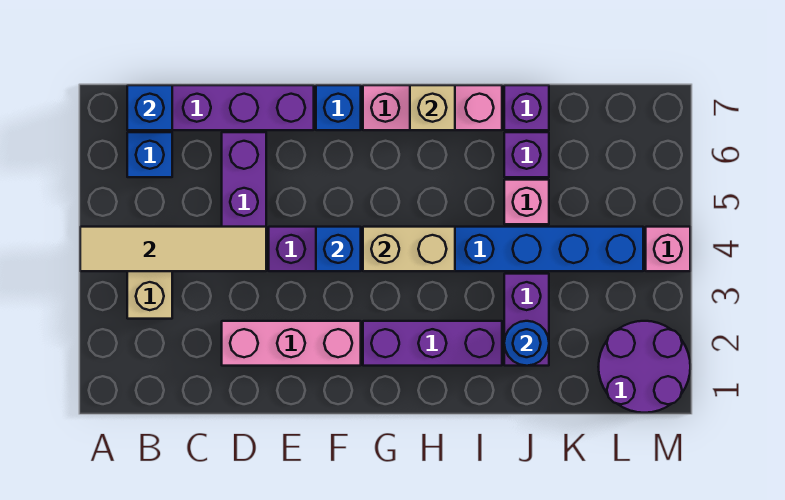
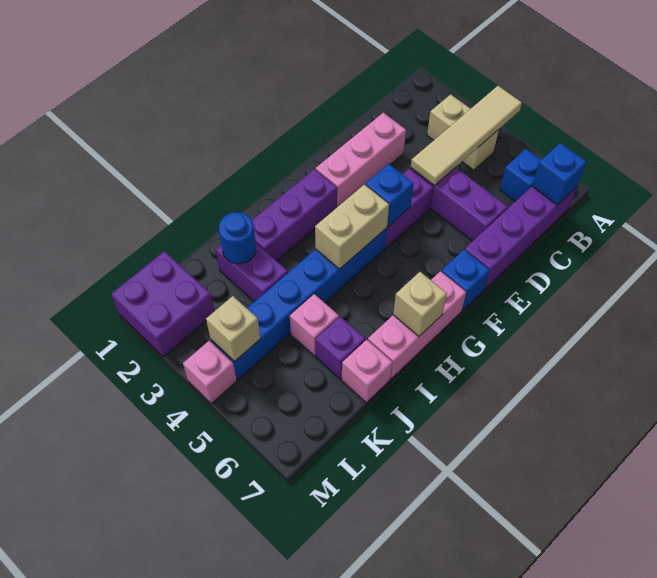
purple brick J7 level 1 -> pink brick J7 level 1
purple round brick L1:M2 level 1 -> purple brick L1:M2 level 1
none -> tan brick L4 level 2

